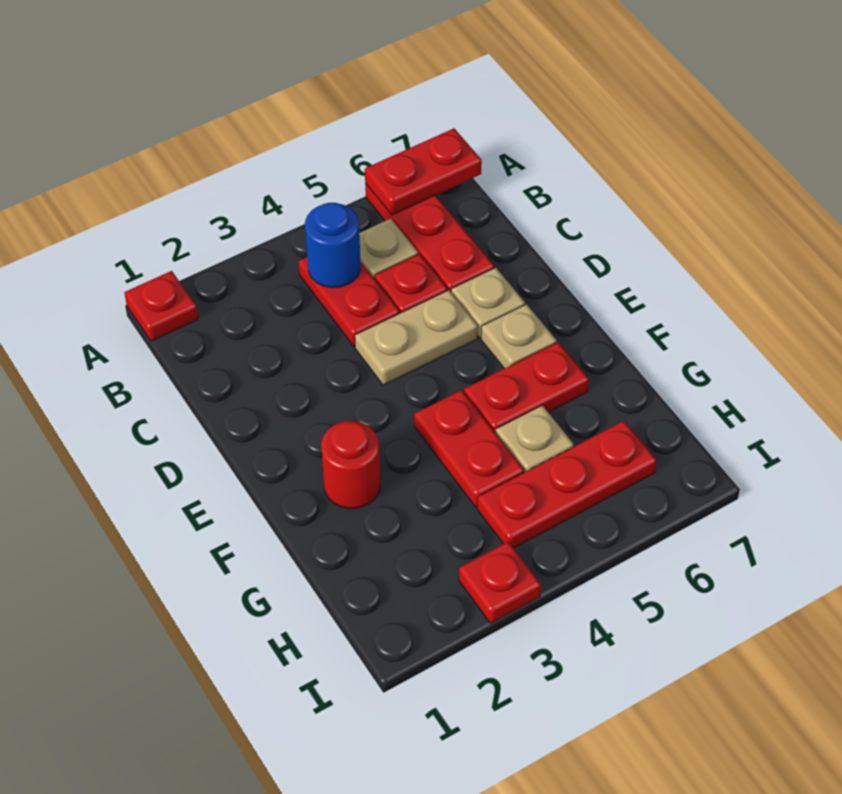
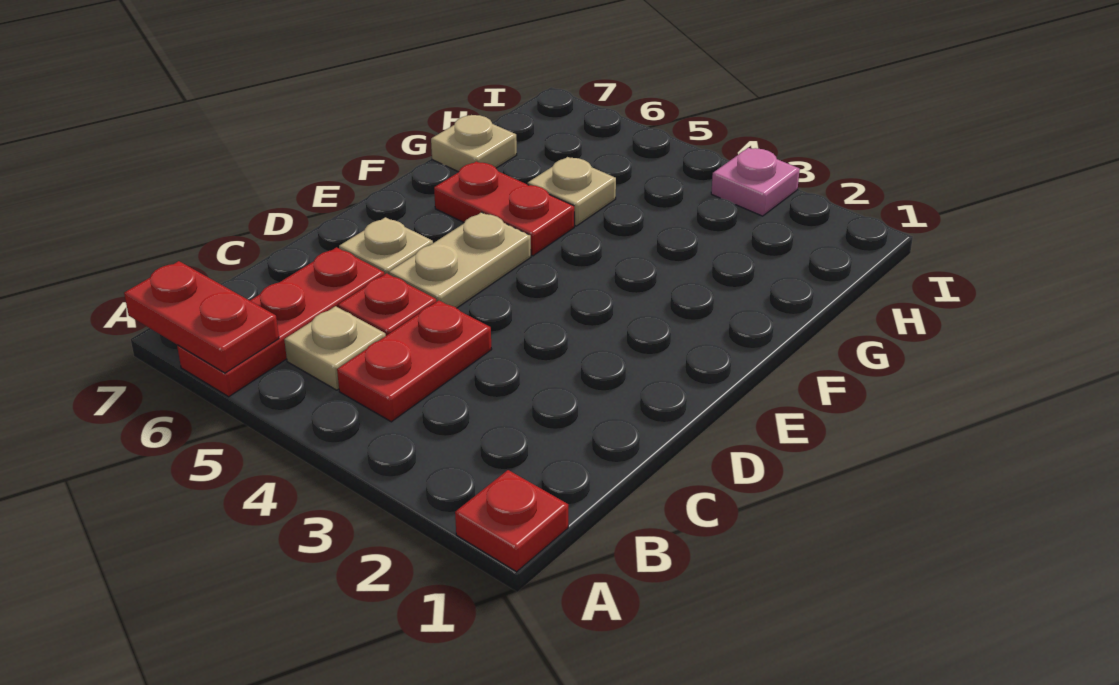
blue round brick B4 level 2 -> none
tan plate D4:D5 level 1 -> tan plate D5:E5 level 1
tan plate E6 level 1 -> tan plate G7 level 1
red round brick F2 level 1 -> none
red plate F4:G4 level 1 -> none
red plate H4:H6 level 1 -> none
red plate I3 level 1 -> pink plate I3 level 1

